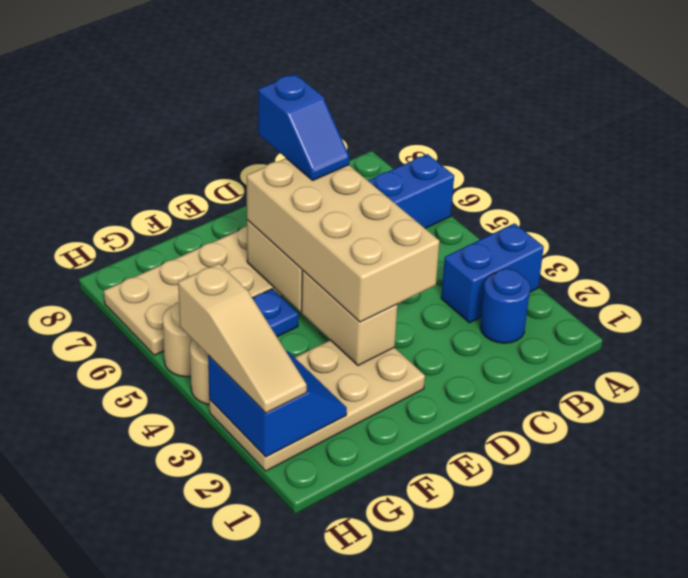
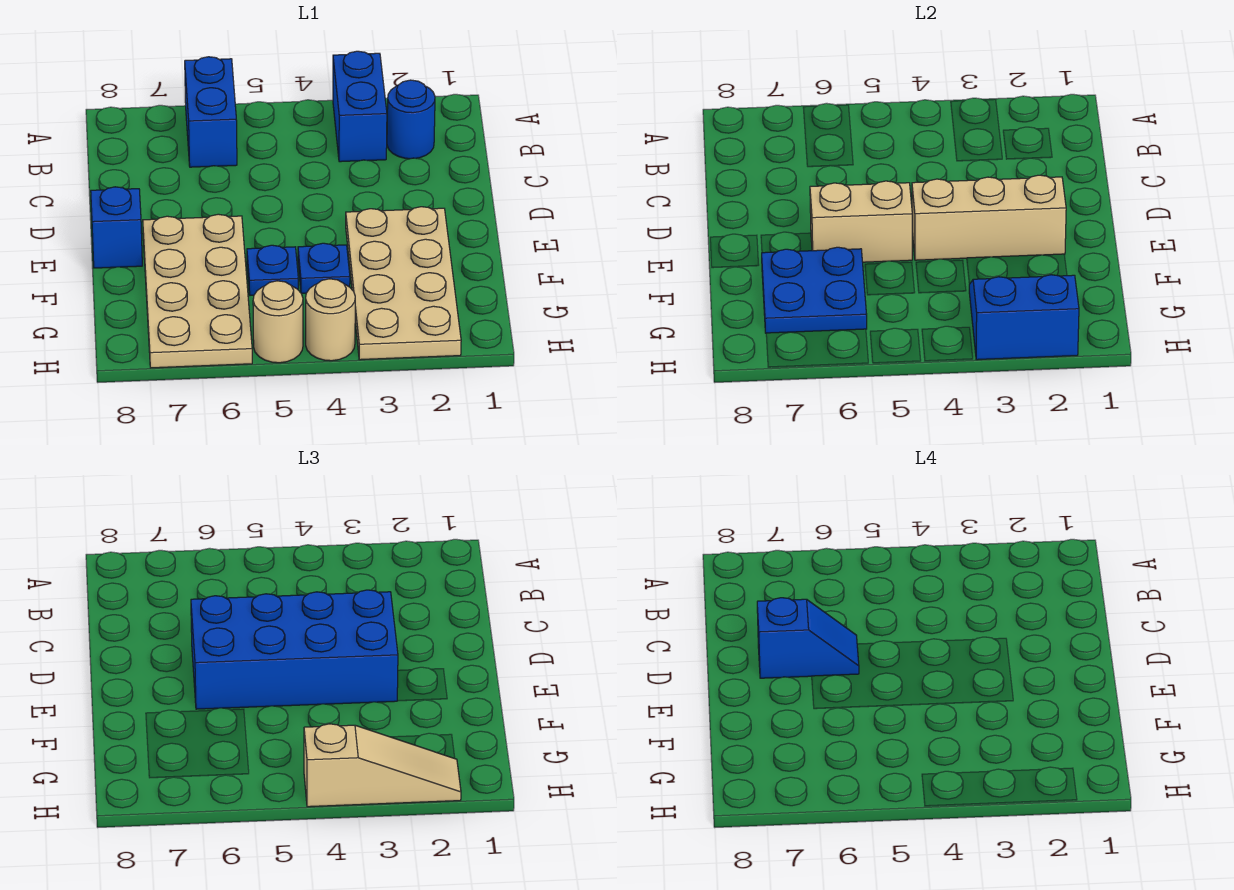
tan brick D3:E6 level 3 -> blue brick D3:E6 level 3
tan brick E3:E4 level 2 -> tan brick E2:E4 level 2
none -> blue brick E8 level 1
none -> blue plate F4 level 1
none -> blue plate F6:G7 level 2

